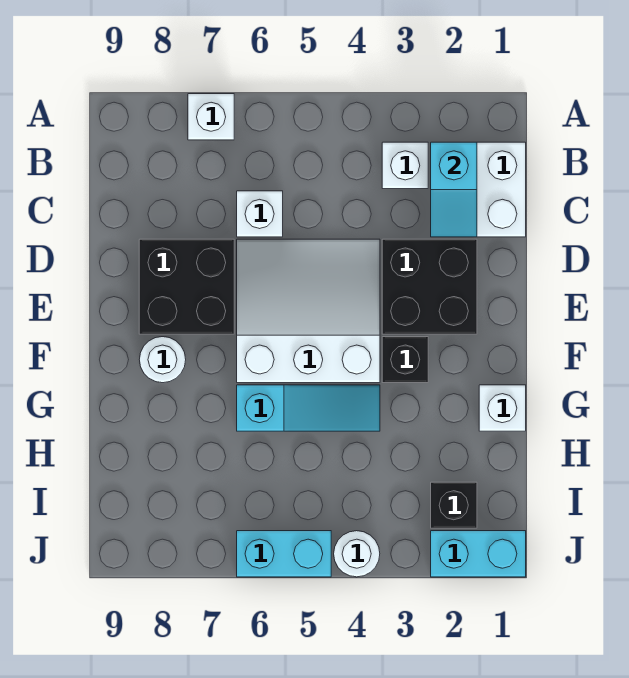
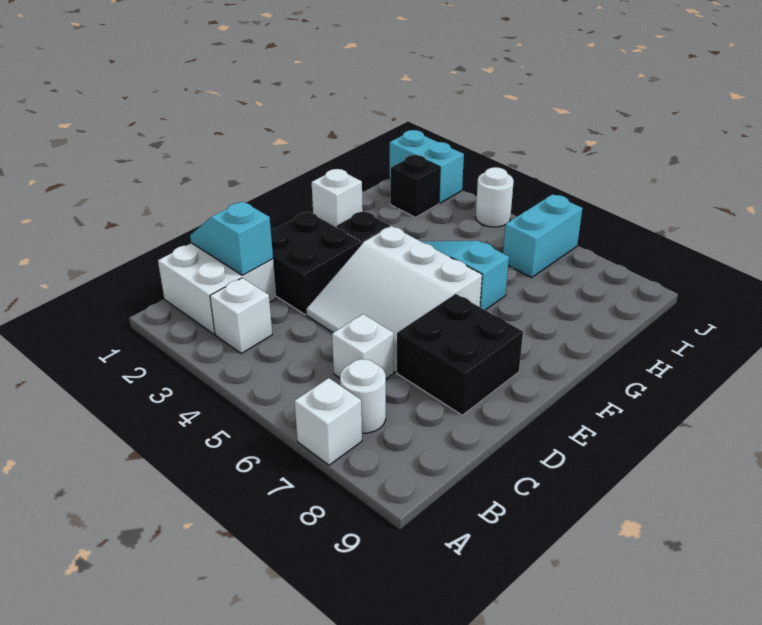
cyan slope B2:C2 level 2 top B -> cyan slope C1:C2 level 2 top 2
white round brick F8 level 1 -> white round brick B7 level 1
cyan brick J5:J6 level 1 -> cyan brick I6:J6 level 1

